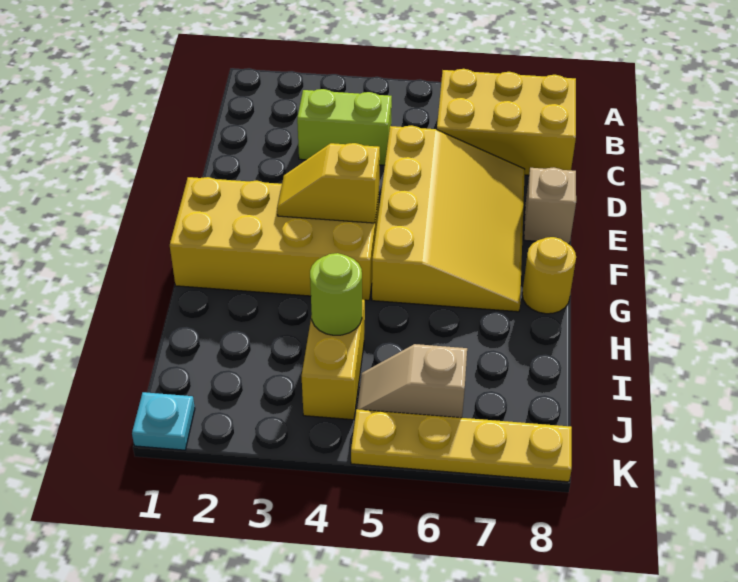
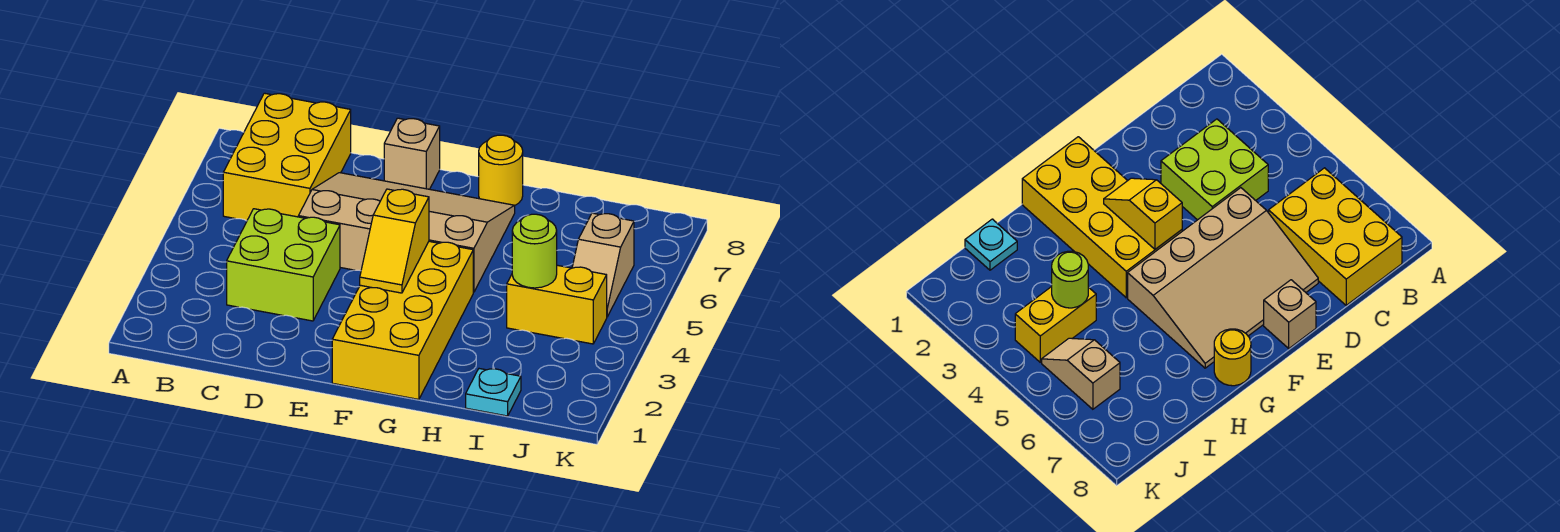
lime brick C3:C4 level 1 -> lime brick C3:D4 level 1
yellow slope D5:G7 level 1 top 5 -> tan slope D5:G7 level 1 top 5
cyan plate K1 level 1 -> cyan plate I1 level 1
yellow plate K5:K8 level 1 -> none

